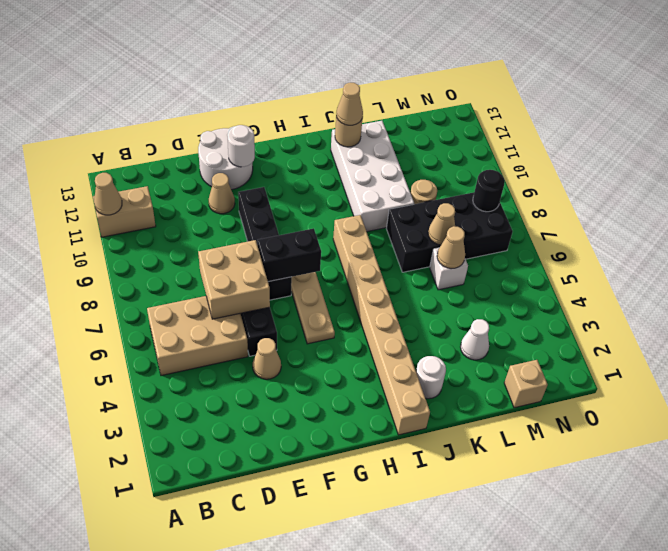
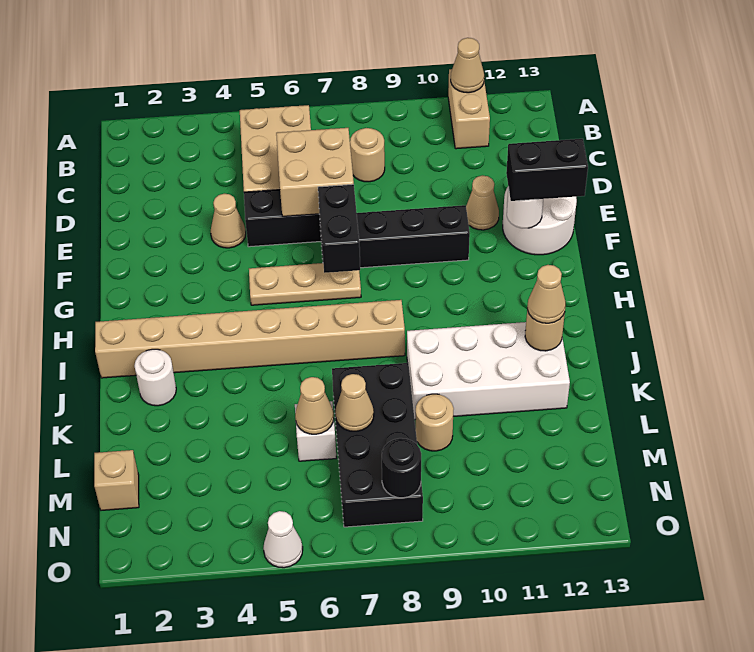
none -> tan round brick C8 level 1
none -> black brick F12:F13 level 3
white cone L3 level 1 -> white cone O5 level 1

